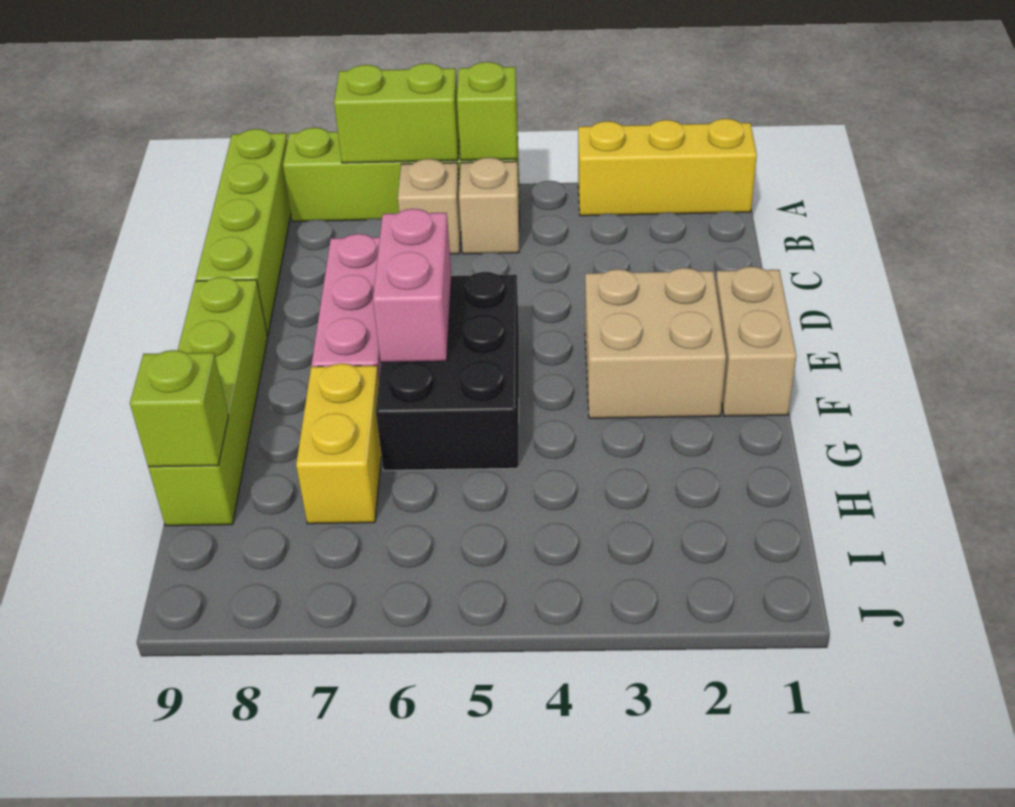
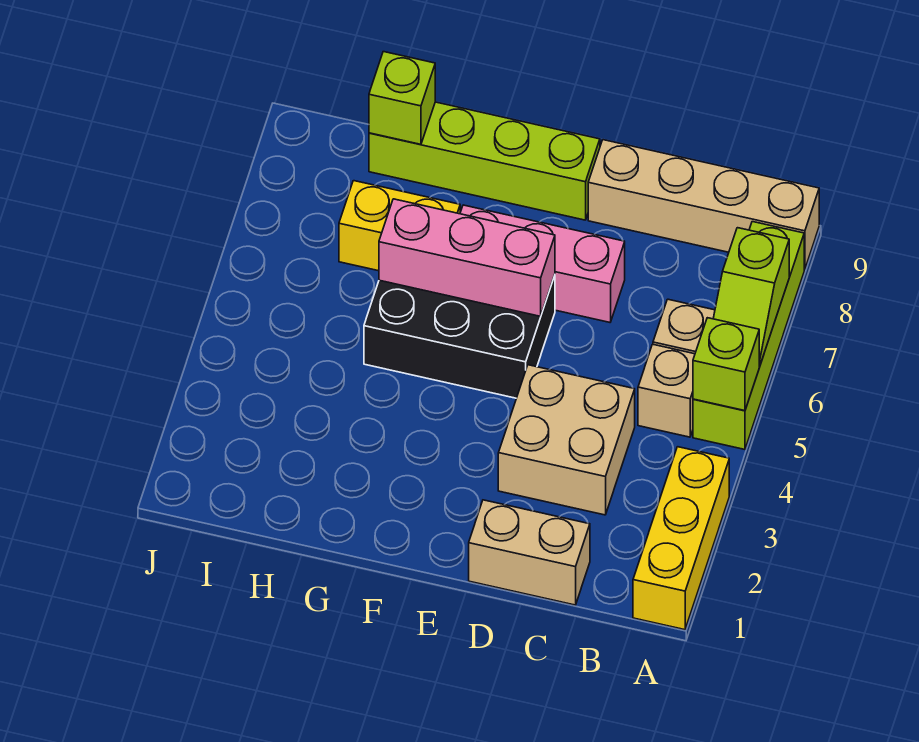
lime brick A6:A7 level 2 -> lime slope A6:A7 level 2 top 7
lime brick A9:D9 level 1 -> tan brick A9:D9 level 1
tan brick E1:F1 level 1 -> tan brick C1:D1 level 1
tan brick E2:F3 level 1 -> tan brick C3:D4 level 1
pink brick E6:F6 level 2 -> pink brick E6:G6 level 2

